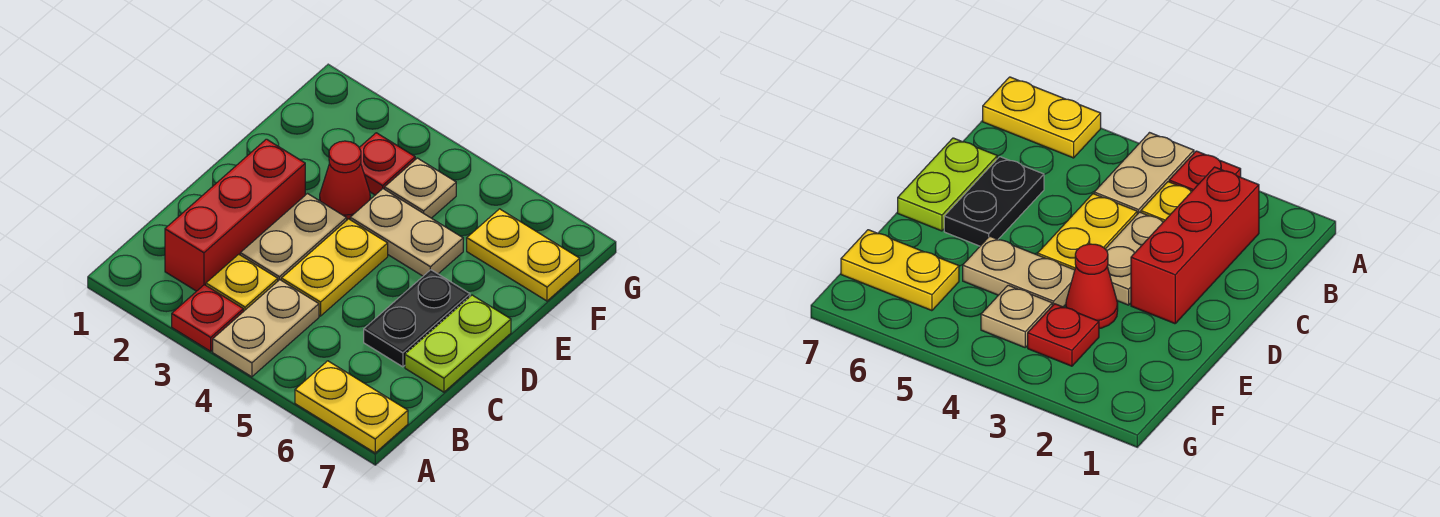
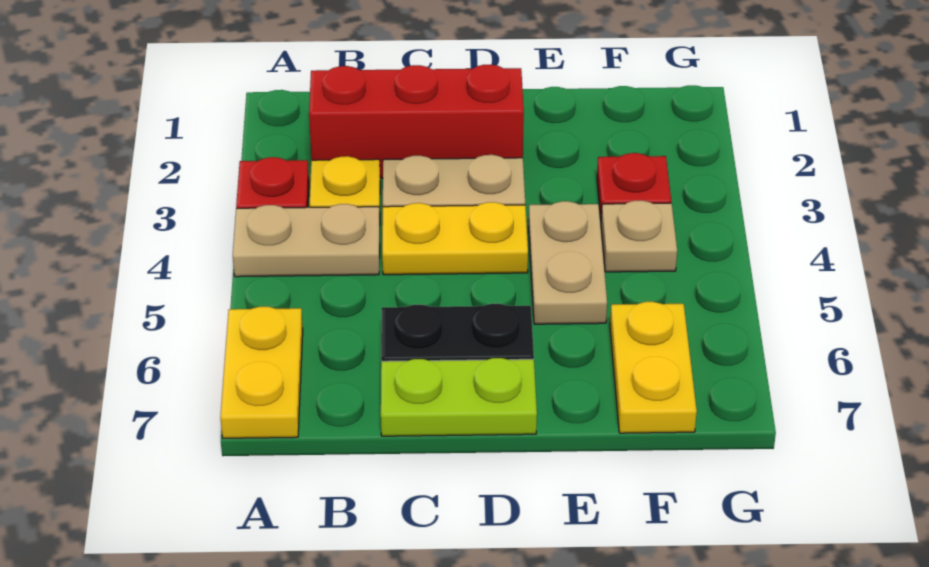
red cone E3 level 1 -> none

